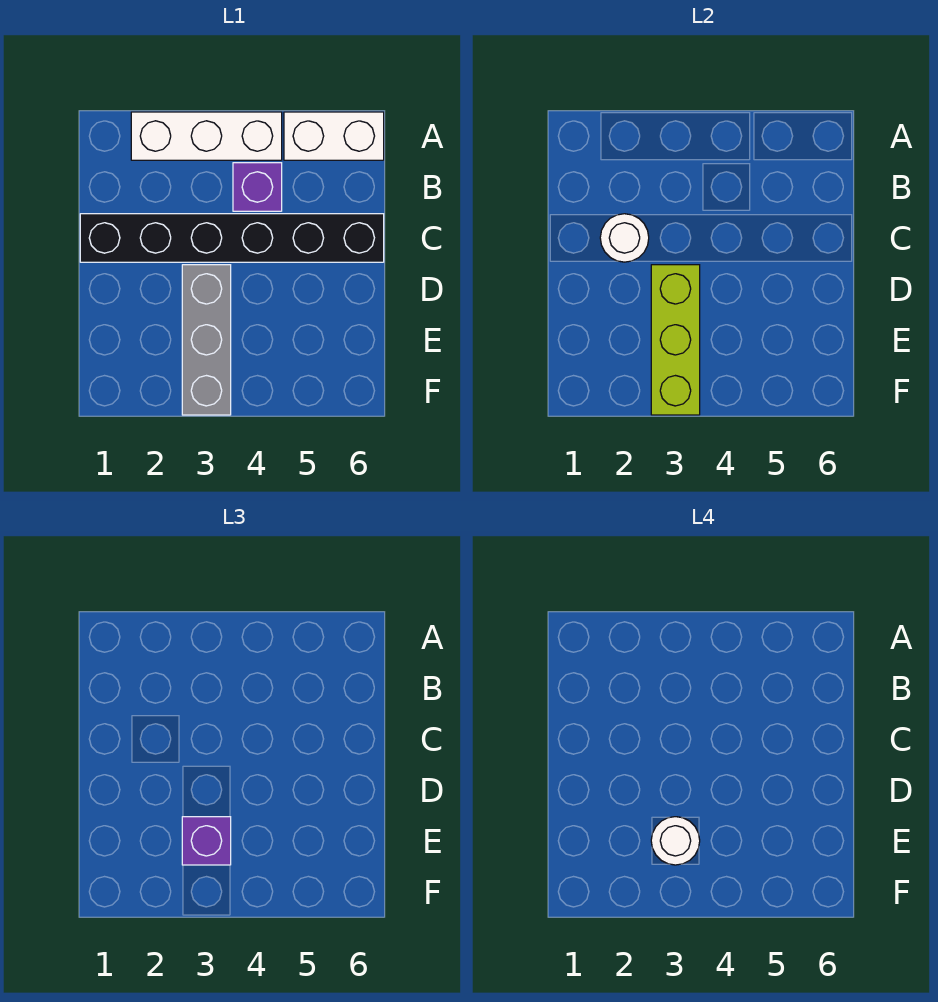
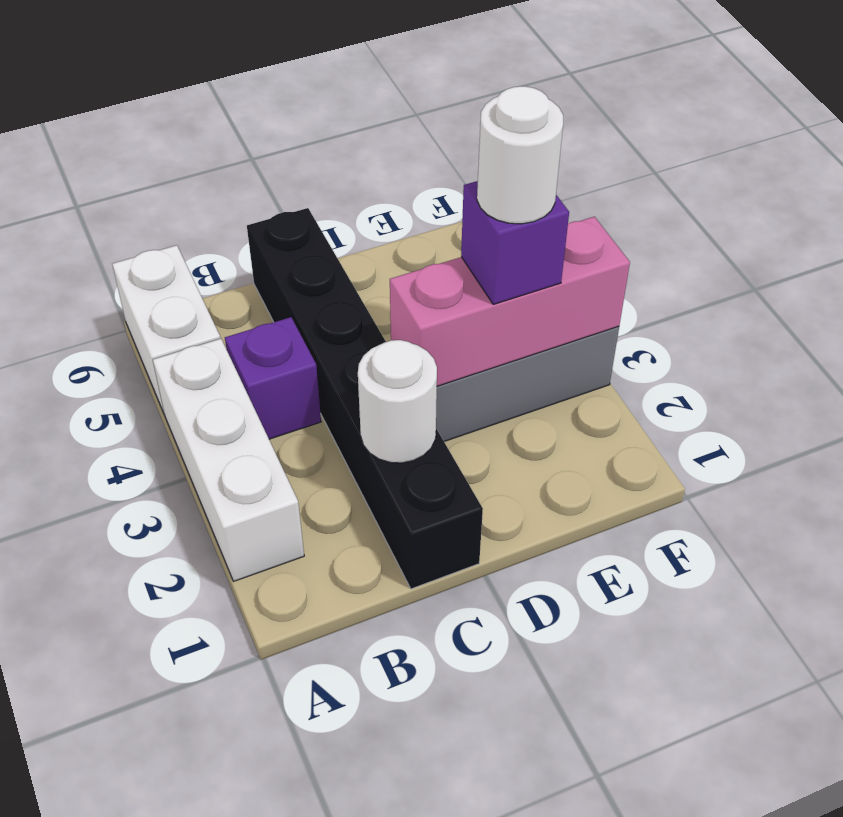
lime brick D3:F3 level 2 -> pink brick D3:F3 level 2

